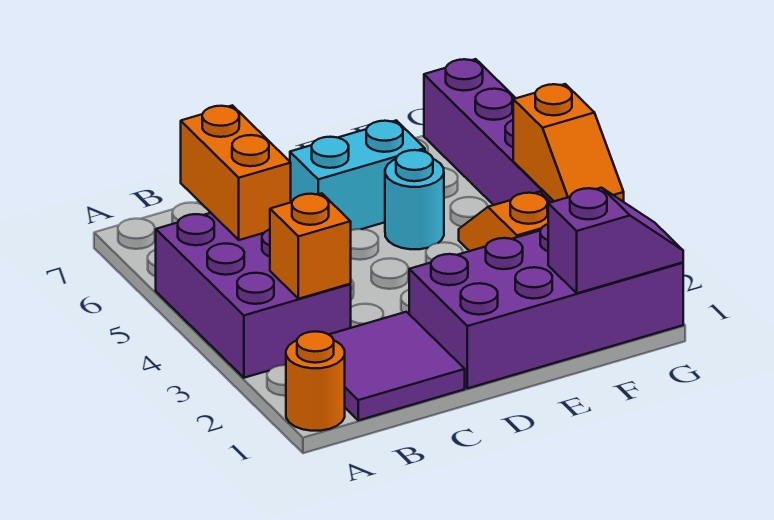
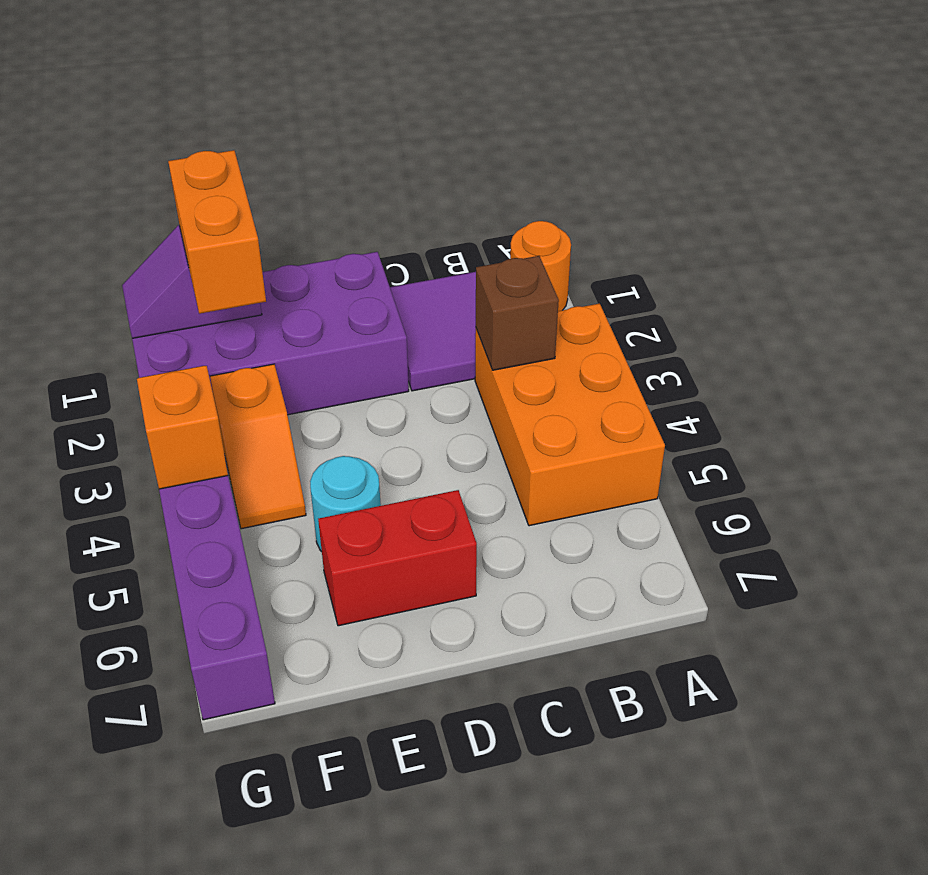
purple brick A3:B5 level 1 -> orange brick A3:B5 level 1
orange brick B3 level 2 -> brown brick B3 level 2
orange brick B5:B6 level 2 -> orange brick F1:F2 level 3
cyan brick D6:E6 level 1 -> red brick D6:E6 level 1

